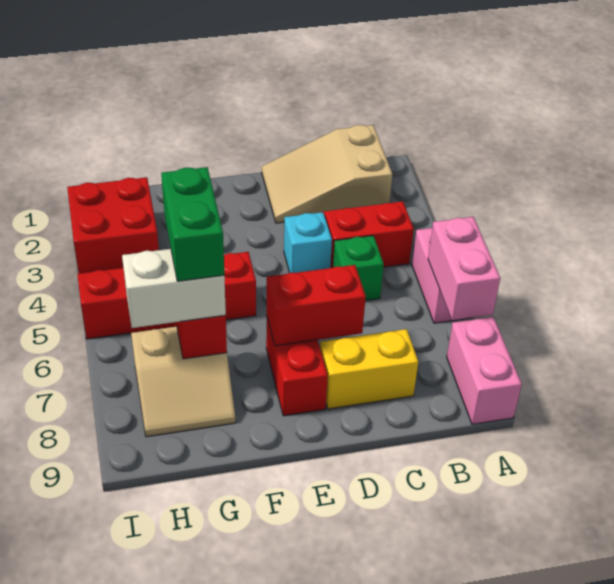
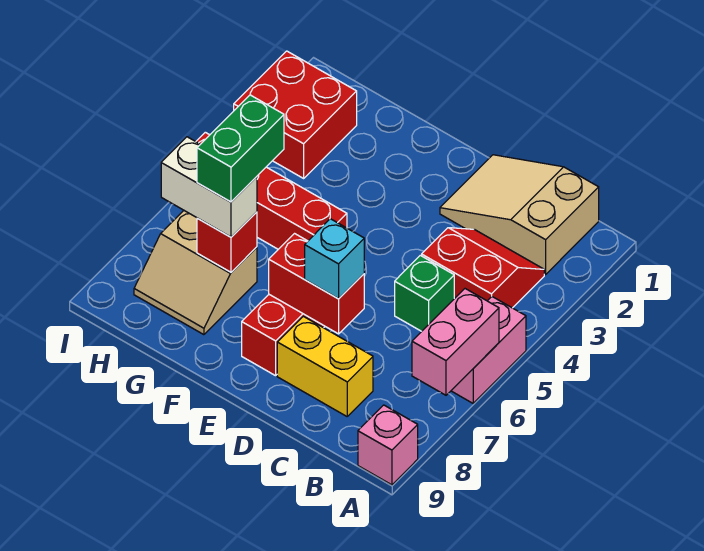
pink brick A8:A9 level 1 -> pink brick A9 level 1
cyan brick D4 level 1 -> cyan brick D7 level 3

